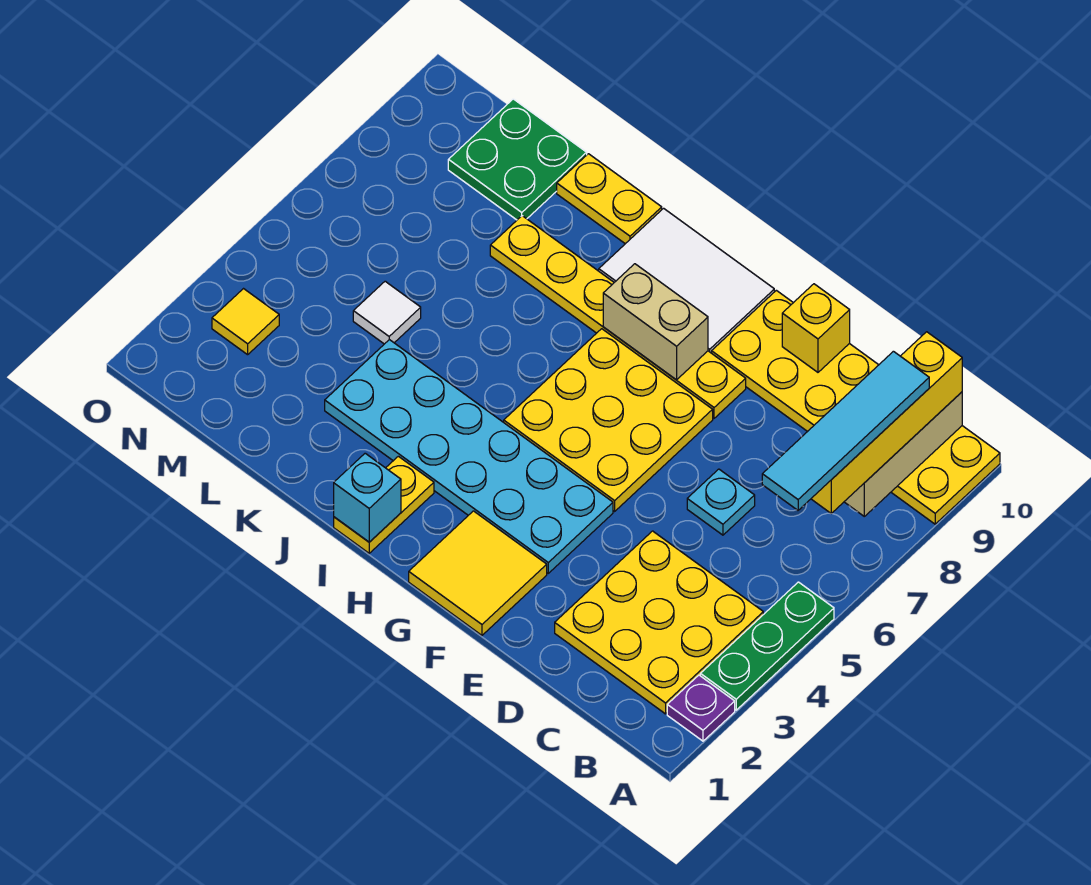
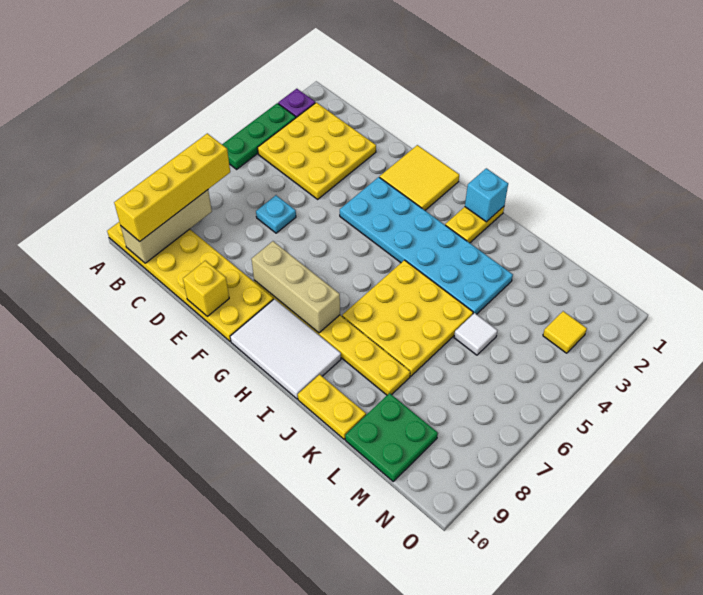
cyan tile B6:B9 level 4 -> none
yellow plate F5:H7 level 1 -> yellow plate I5:K7 level 1
tan brick G8:H8 level 2 -> tan brick F8:H8 level 2

